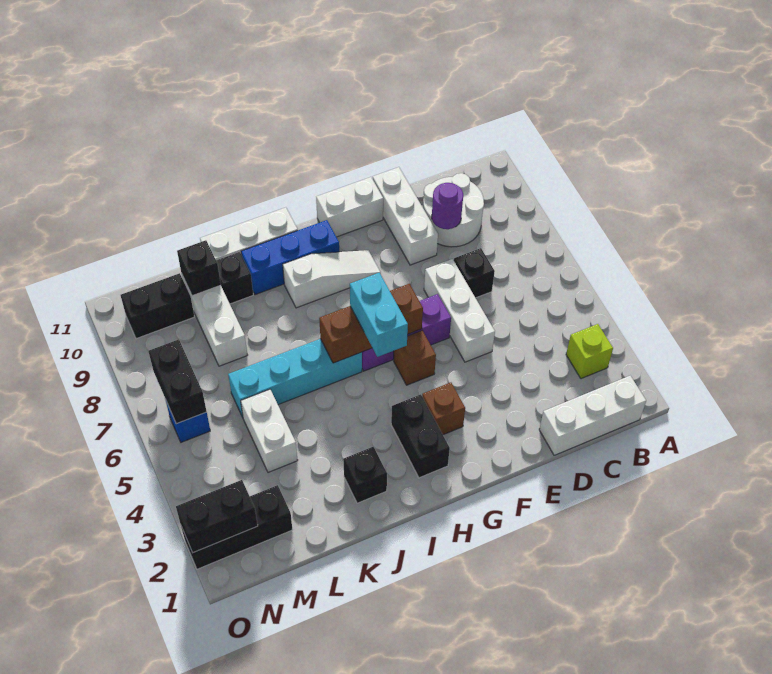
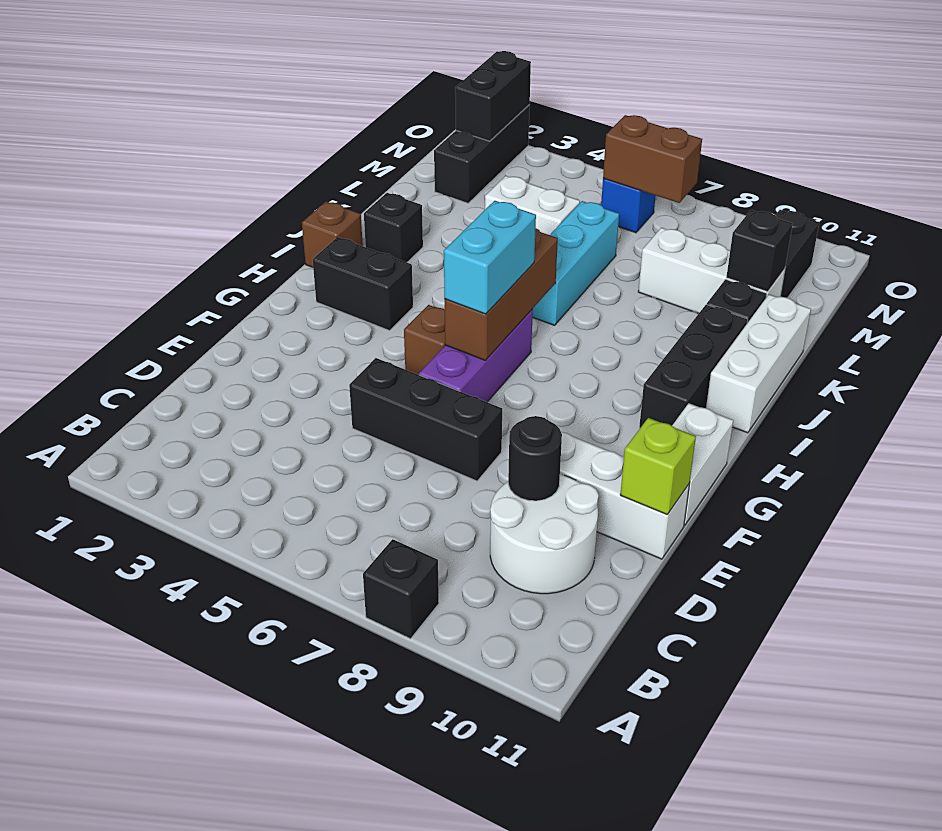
white brick B1:D1 level 1 -> none
lime brick B3 level 1 -> lime brick E11 level 2
black brick D7 level 1 -> black brick A8 level 1
purple round brick D9 level 2 -> black round brick D9 level 2
white brick E5:E7 level 1 -> black brick E5:E7 level 1
brown brick G3 level 1 -> brown brick I1 level 1
white slope G9:I9 level 1 top I -> none
cyan brick H5:H6 level 3 -> cyan brick G6:H6 level 3
blue brick H10:J10 level 1 -> black brick H10:J10 level 1
cyan brick I6:L6 level 1 -> cyan brick J6:L6 level 1
black brick N6:N7 level 2 -> brown brick N6:N7 level 2

